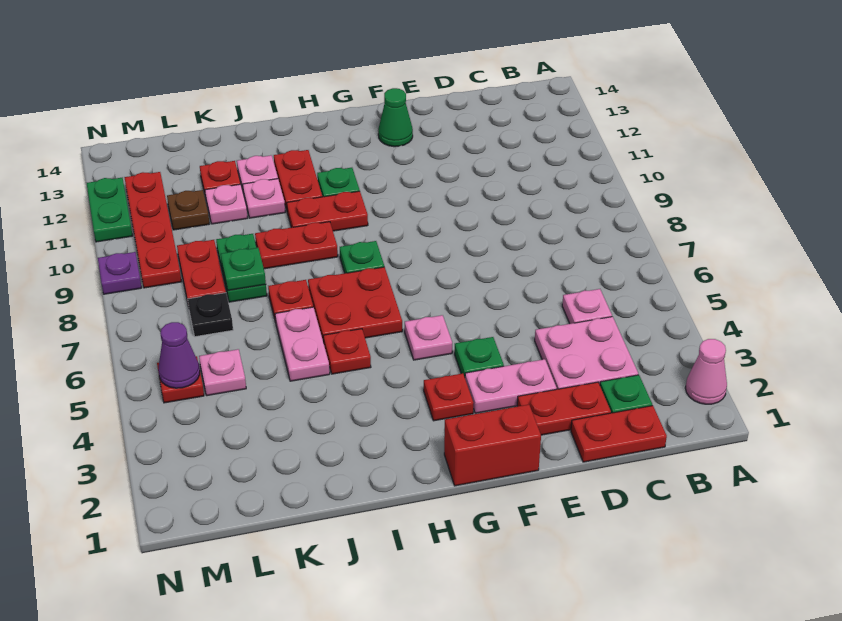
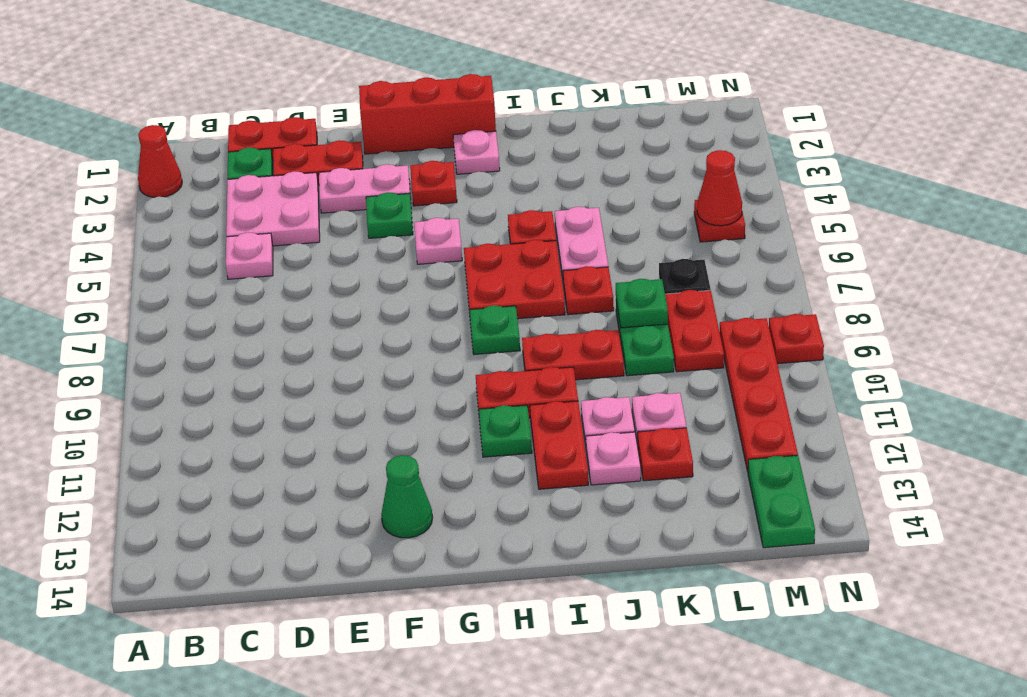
pink cone A2 level 1 -> red cone A2 level 1
red brick F1:G1 level 1 -> red brick F1:H1 level 1
pink plate L5 level 1 -> pink plate H2 level 1
brown plate L11 level 1 -> none
purple cone M5 level 2 -> red cone M5 level 2
purple plate N9 level 1 -> red plate N9 level 1
green plate N11:N12 level 1 -> green plate M13:M14 level 1

